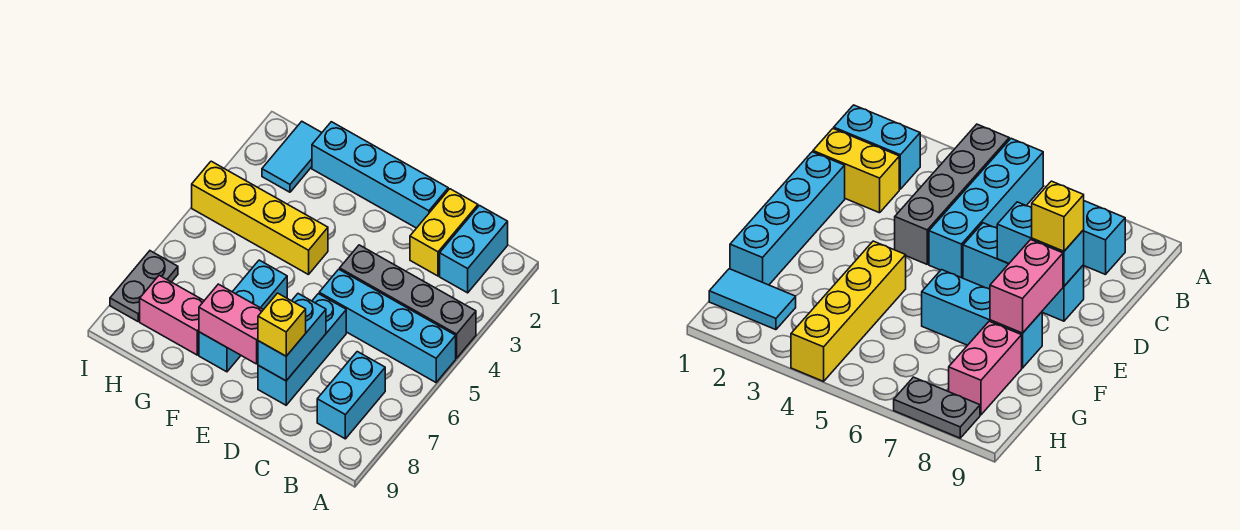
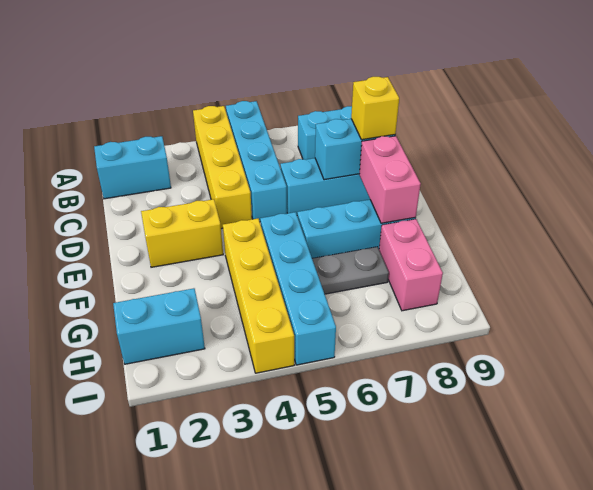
grey brick A4:D4 level 1 -> yellow brick A4:D4 level 1
yellow brick C1:C2 level 1 -> yellow brick E2:E3 level 1
cyan brick D1:G1 level 1 -> cyan brick F5:I5 level 1
cyan tile H1:H2 level 1 -> cyan brick H1:H2 level 1
grey plate I7:I8 level 1 -> grey plate G6:G7 level 1

